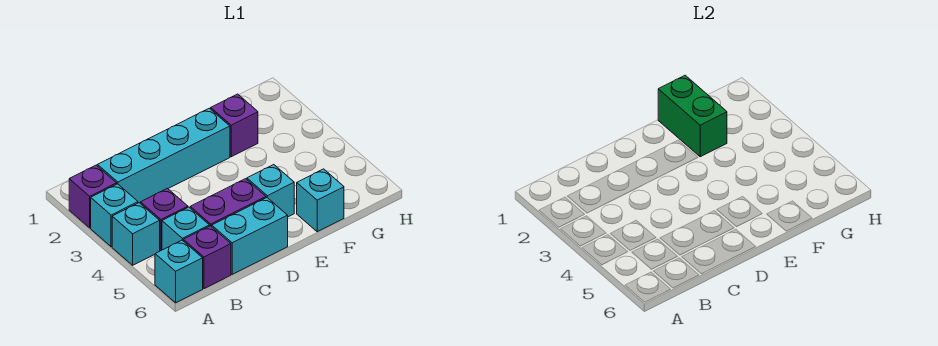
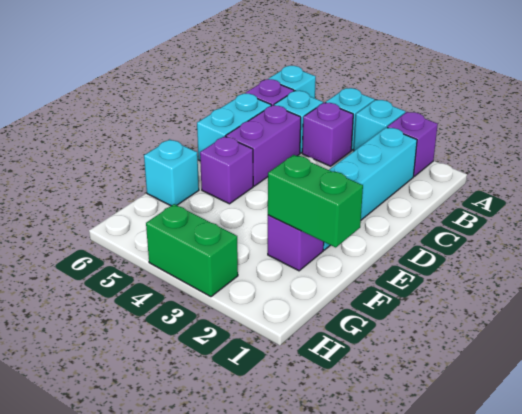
cyan brick E5 level 1 -> purple brick E5 level 1
none -> green brick H3:H4 level 1

